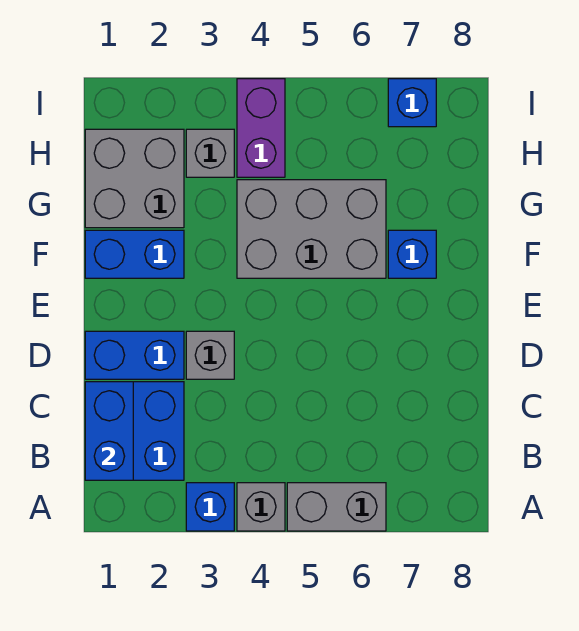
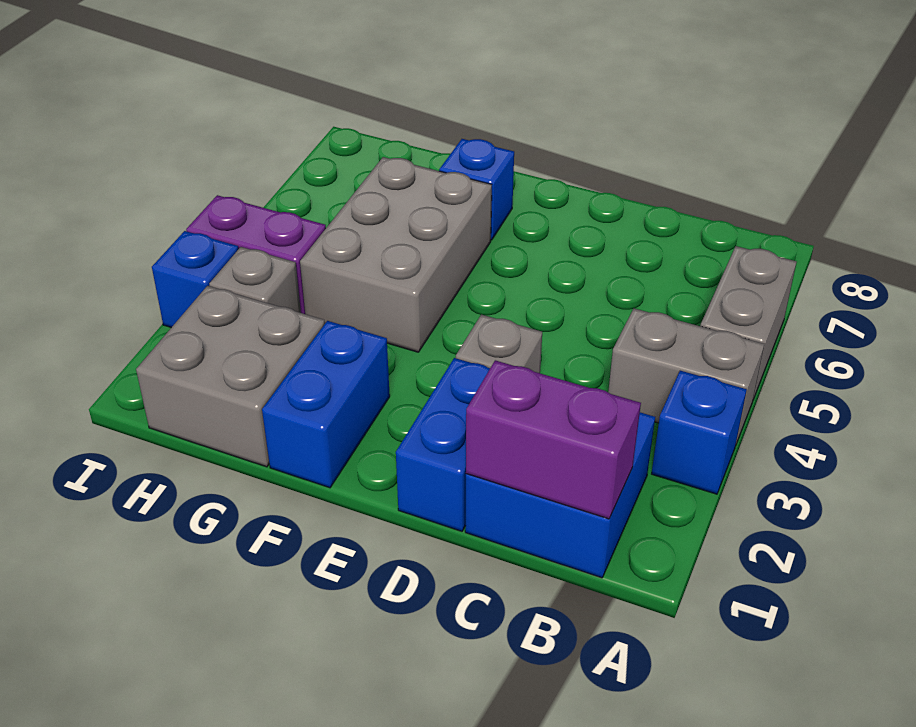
grey brick A4 level 1 -> grey brick A4:B4 level 1
blue brick B1:C1 level 2 -> purple brick B1:C1 level 2
blue brick I7 level 1 -> blue brick I3 level 1

